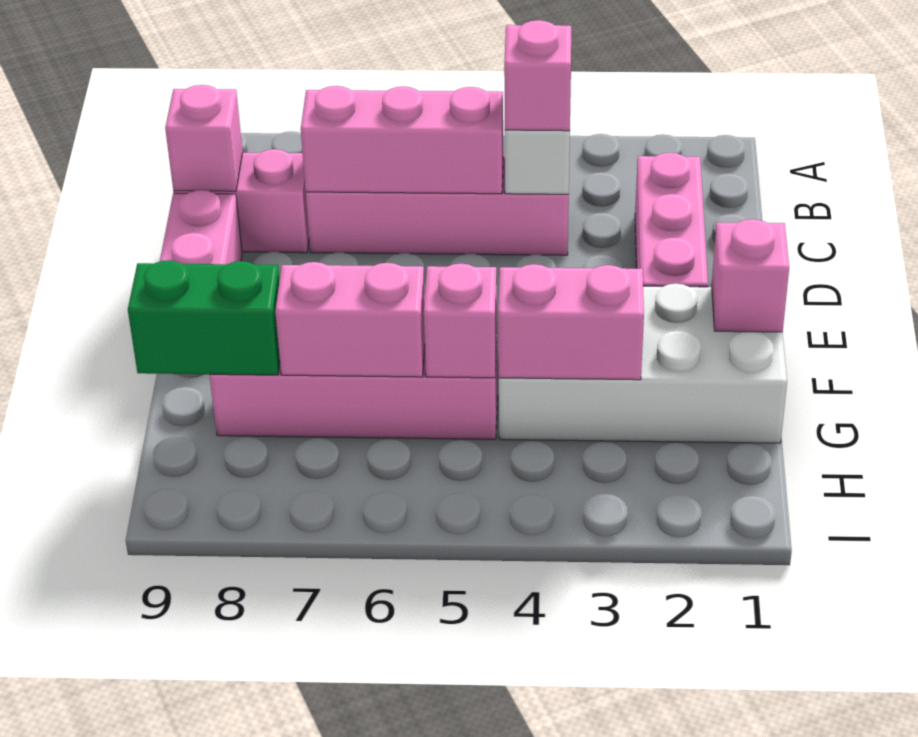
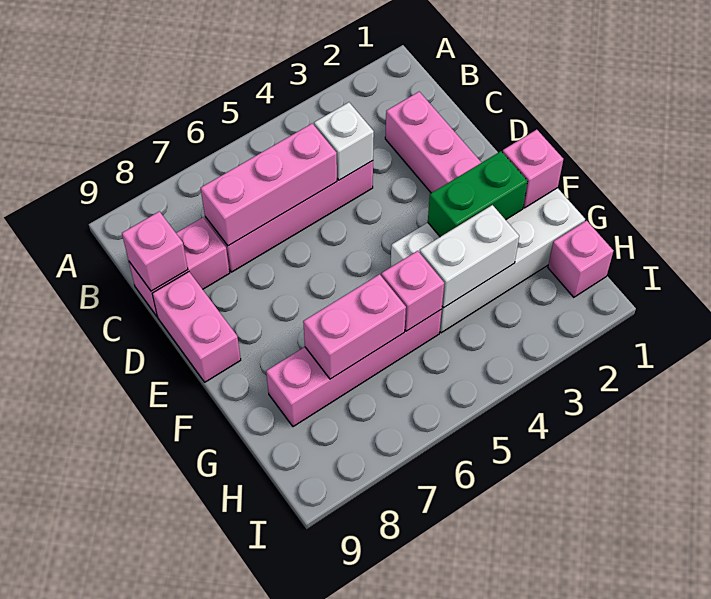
pink brick C4 level 3 -> pink brick H1 level 1
pink brick G3:G4 level 2 -> white brick G3:G4 level 2
green brick G8:G9 level 2 -> green brick F2:F3 level 2

